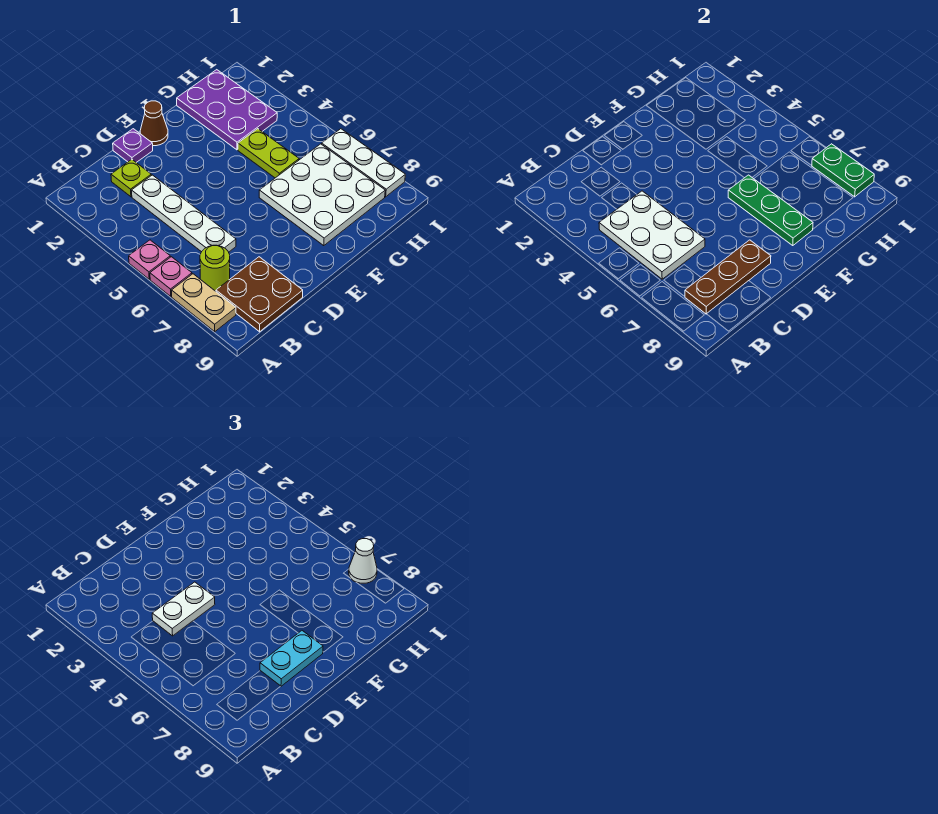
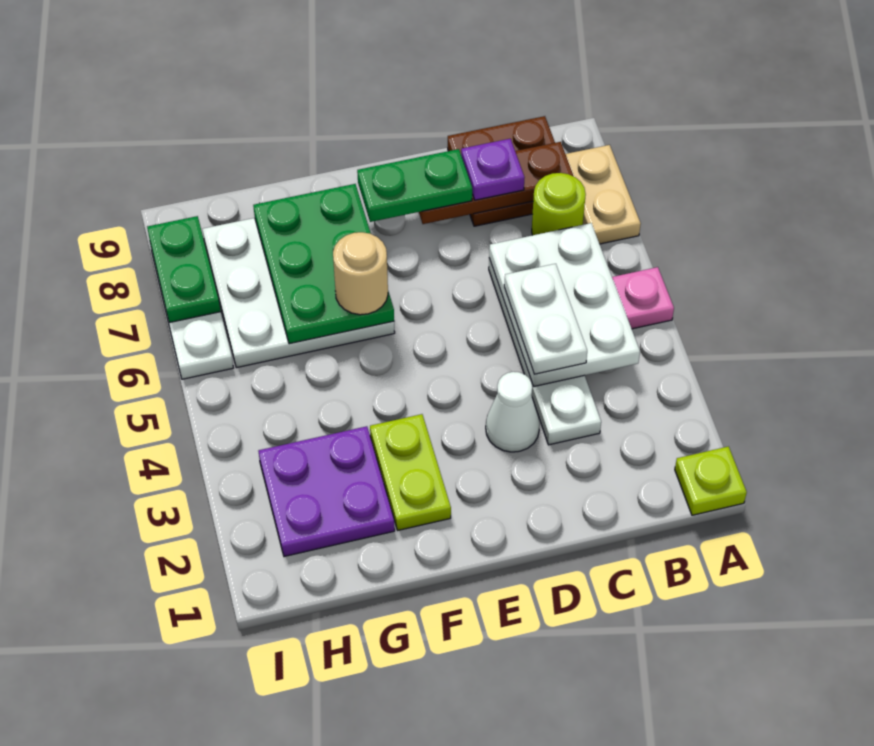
pink plate A6 level 1 -> none
lime plate C2 level 1 -> lime plate A1 level 1
white plate C4:D4 level 3 -> white plate C4:C5 level 3
purple plate D1 level 1 -> purple plate C8 level 3
cyan plate D8:E8 level 3 -> green plate D8:E8 level 3
brown cone E1 level 1 -> none
green plate F6:F8 level 2 -> green plate F6:G8 level 2
none -> tan round brick F6 level 3
purple plate G1:H3 level 1 -> purple plate G2:H3 level 1
lime plate G4:G5 level 1 -> lime plate F2:F3 level 1
white cone I7 level 3 -> white cone D3 level 1

